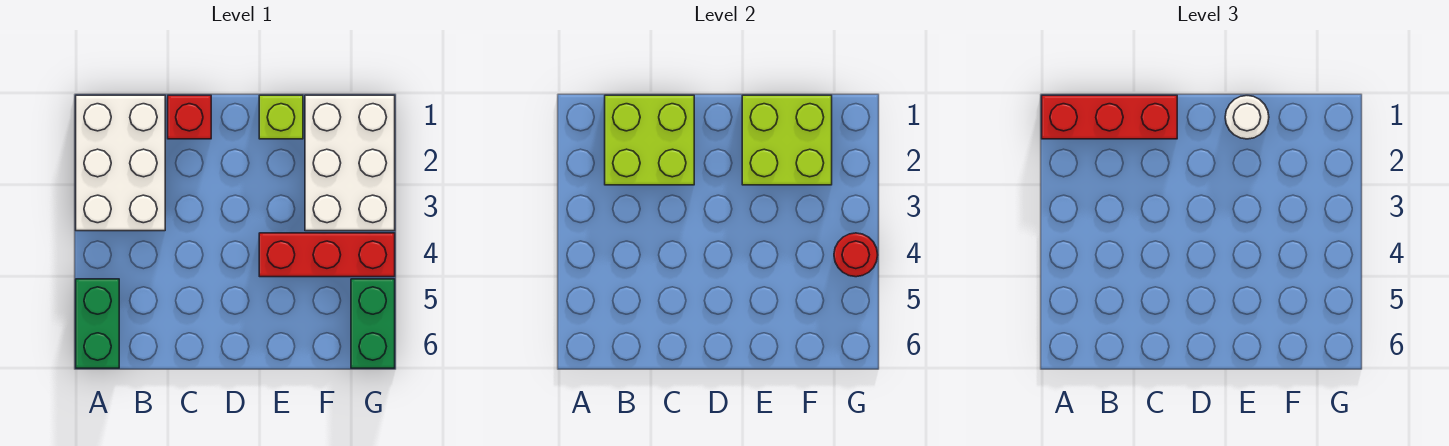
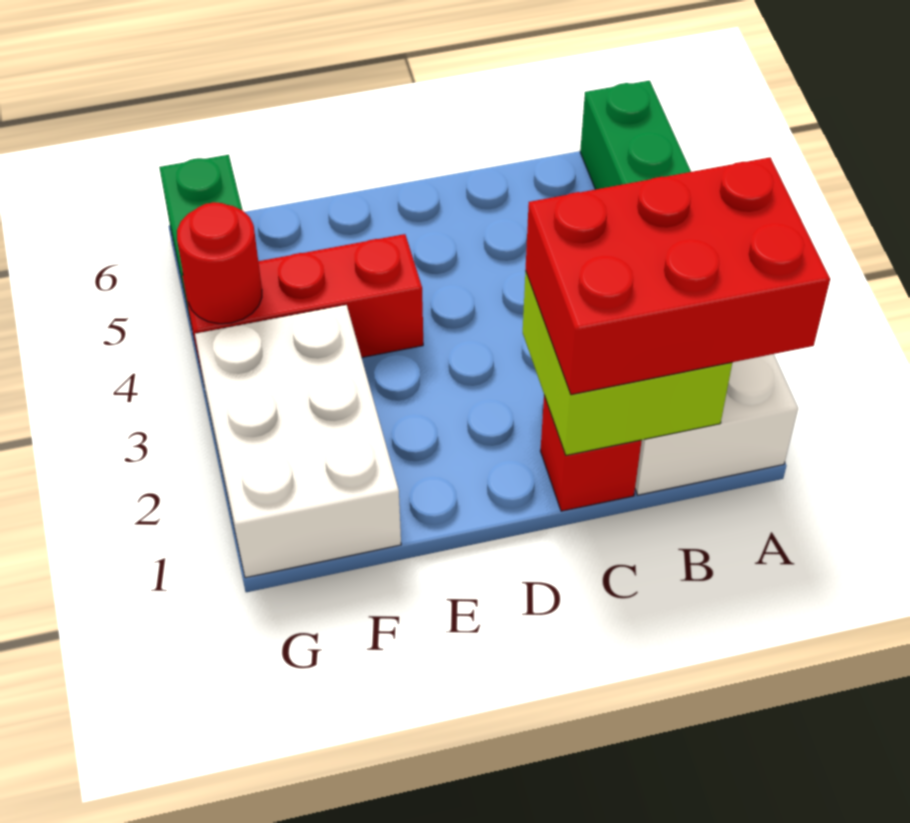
red brick A1:C1 level 3 -> red brick A1:C2 level 3
lime brick E1 level 1 -> none
lime brick E1:F2 level 2 -> none
white round brick E1 level 3 -> none

